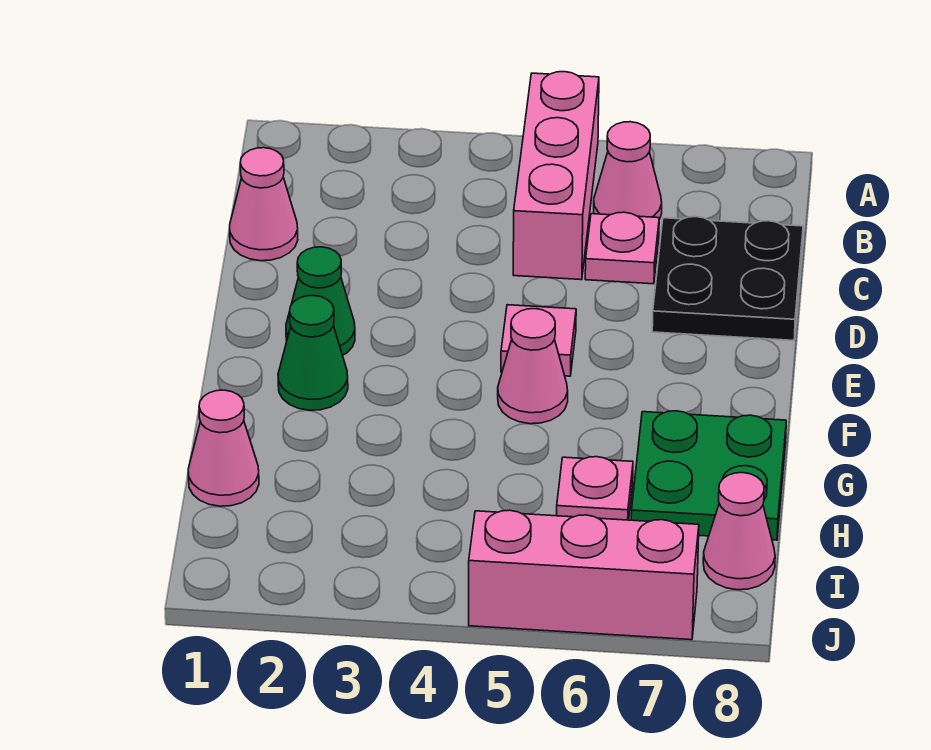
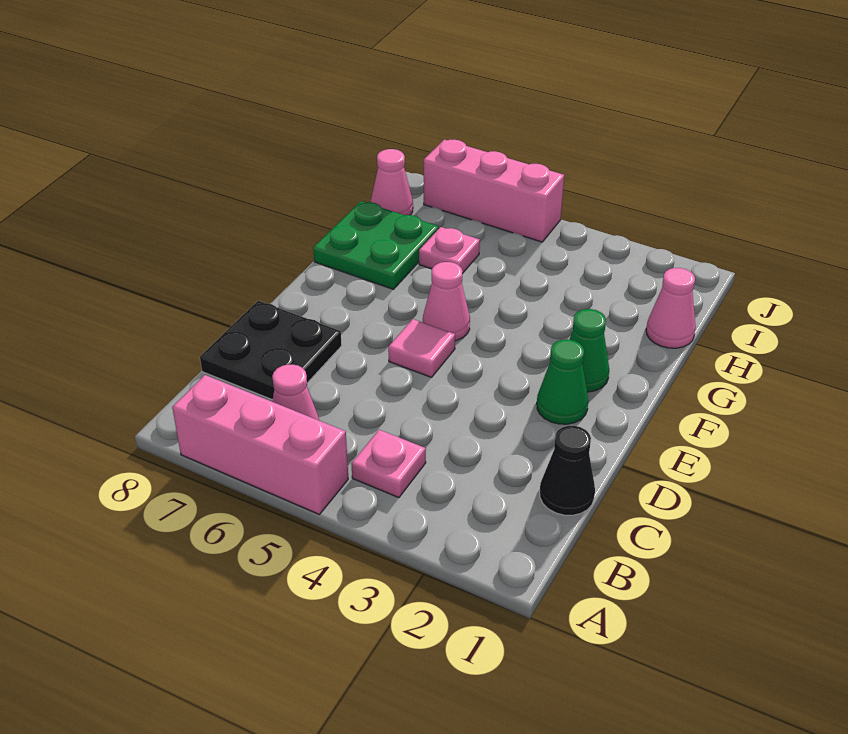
pink brick A5:C5 level 1 -> pink brick A5:A7 level 1
pink cone C1 level 1 -> black cone C1 level 1
pink plate C6 level 1 -> pink plate B4 level 1

